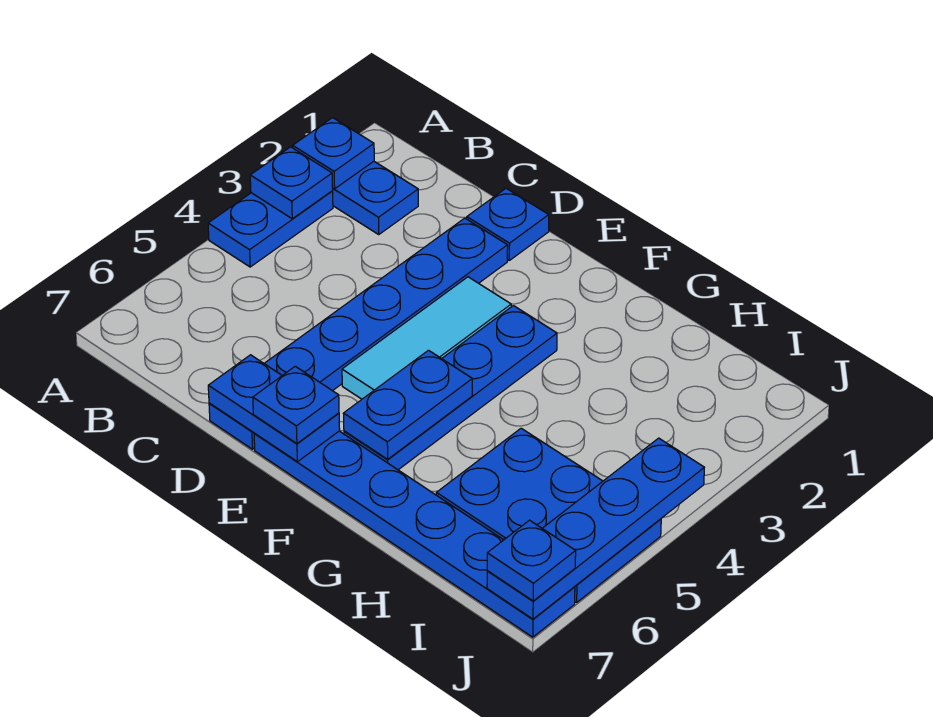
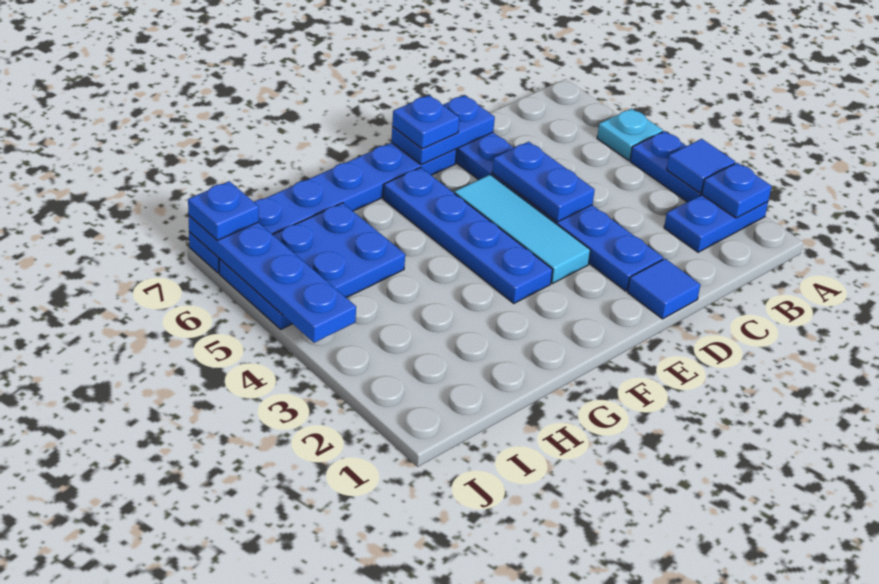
blue plate A3 level 2 -> blue tile A3 level 2
none -> cyan plate A5 level 1
blue plate D1 level 1 -> blue tile D1 level 1
blue plate F5:F6 level 2 -> blue plate D4:D5 level 2

